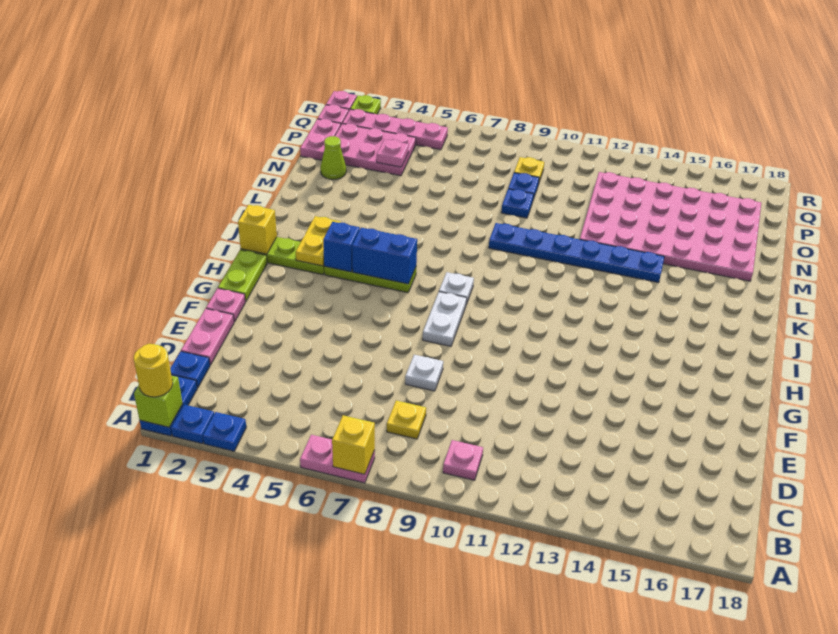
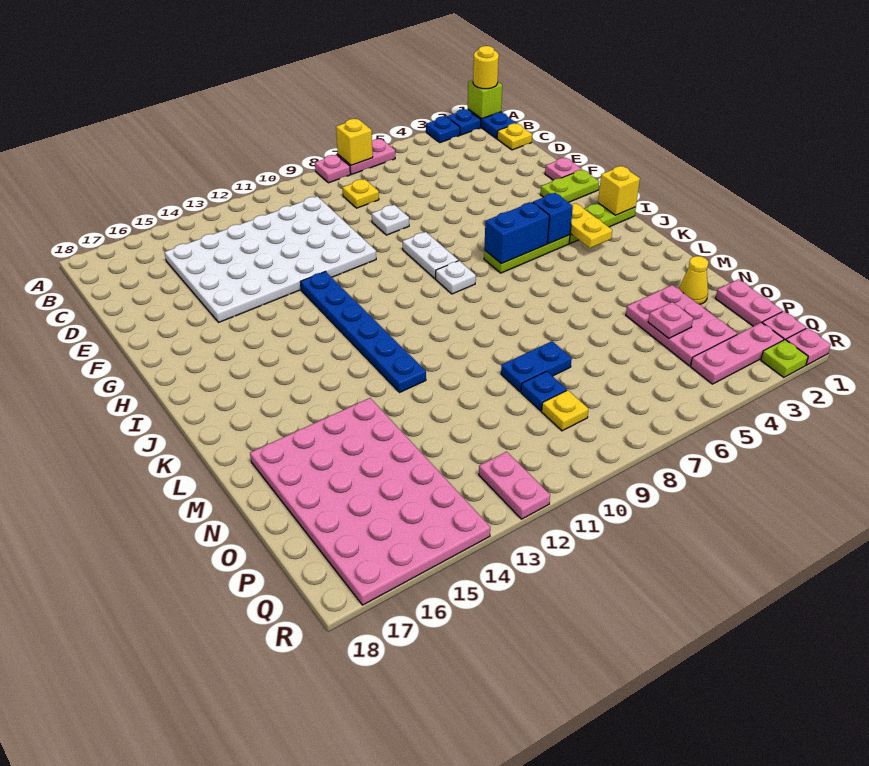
pink plate B10 level 1 -> pink plate A8 level 1
blue plate C1 level 1 -> yellow plate C1 level 1
none -> white plate C10:F15 level 1
pink plate D1:E1 level 1 -> pink plate Q12:R12 level 1
lime plate G1:H1 level 1 -> lime plate G1:G2 level 1
blue plate L9:L14 level 1 -> blue plate G12:L12 level 1
pink plate M12:P17 level 1 -> pink plate M14:R17 level 1
lime cone N2 level 1 -> yellow cone N2 level 1
blue plate N9 level 1 -> blue plate N8:N9 level 1
pink plate O2:P4 level 1 -> pink plate N3:P4 level 1
pink plate Q2:Q5 level 1 -> pink plate Q2:Q4 level 1

